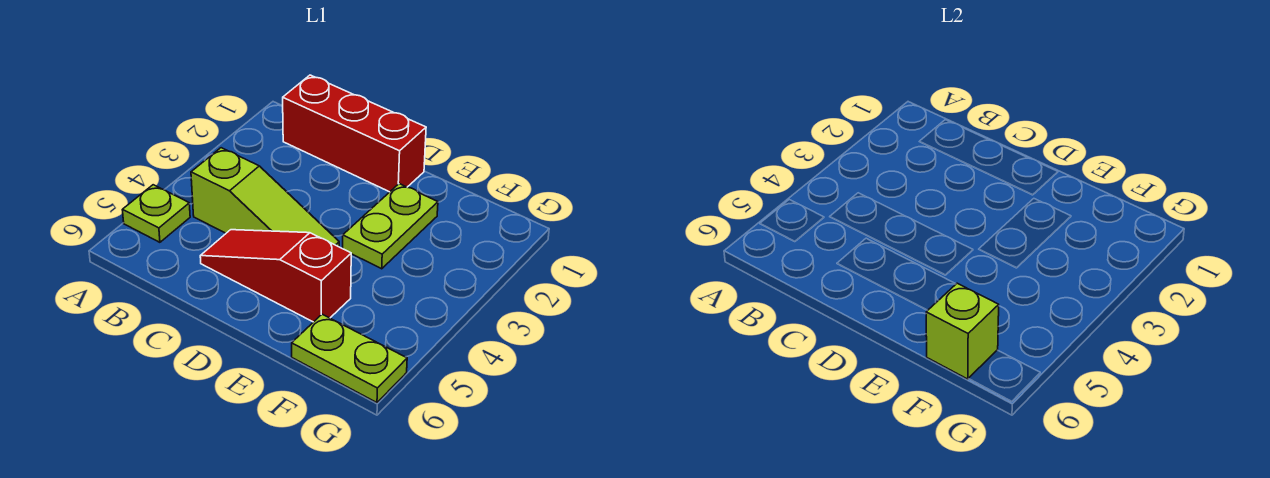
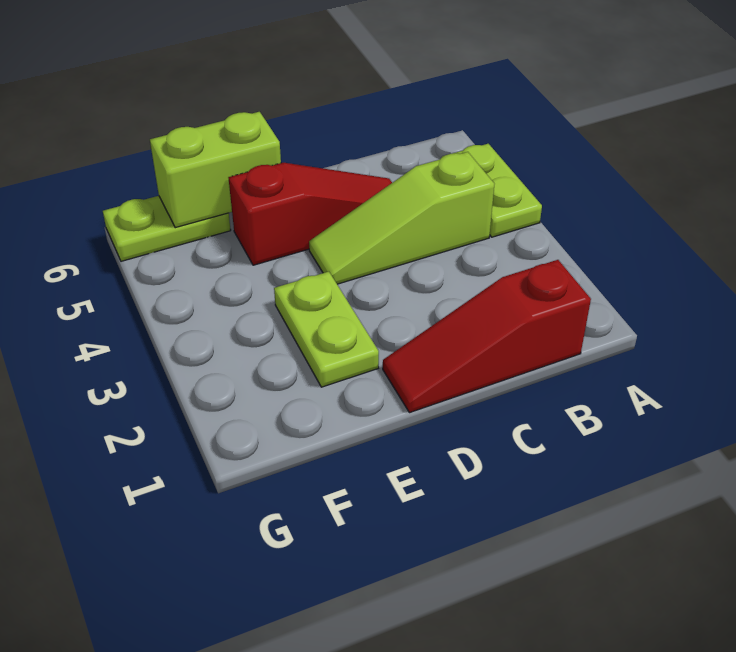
lime plate A5 level 1 -> lime plate A4:A5 level 1
red brick B1:D1 level 1 -> red slope B1:D1 level 1 top B
lime brick F6 level 2 -> lime brick E6:F6 level 2

